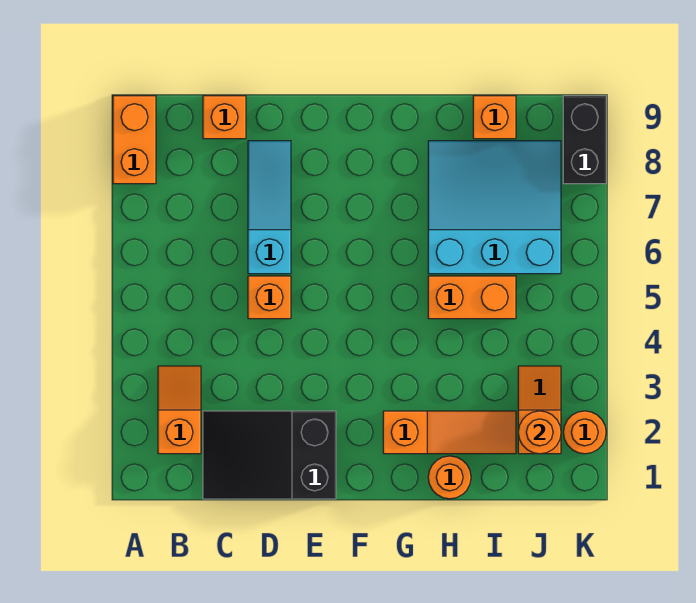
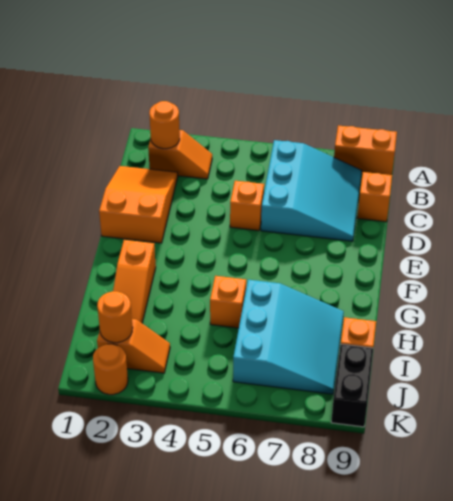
black slope C1:E2 level 1 top E -> orange slope C1:E2 level 1 top E
cyan slope D6:D8 level 1 top 6 -> cyan slope B6:D8 level 1 top 6
orange round brick H1 level 1 -> orange round brick B2 level 2
orange brick H5:I5 level 1 -> orange brick H5 level 1
black brick K8:K9 level 1 -> black brick J9:K9 level 1

